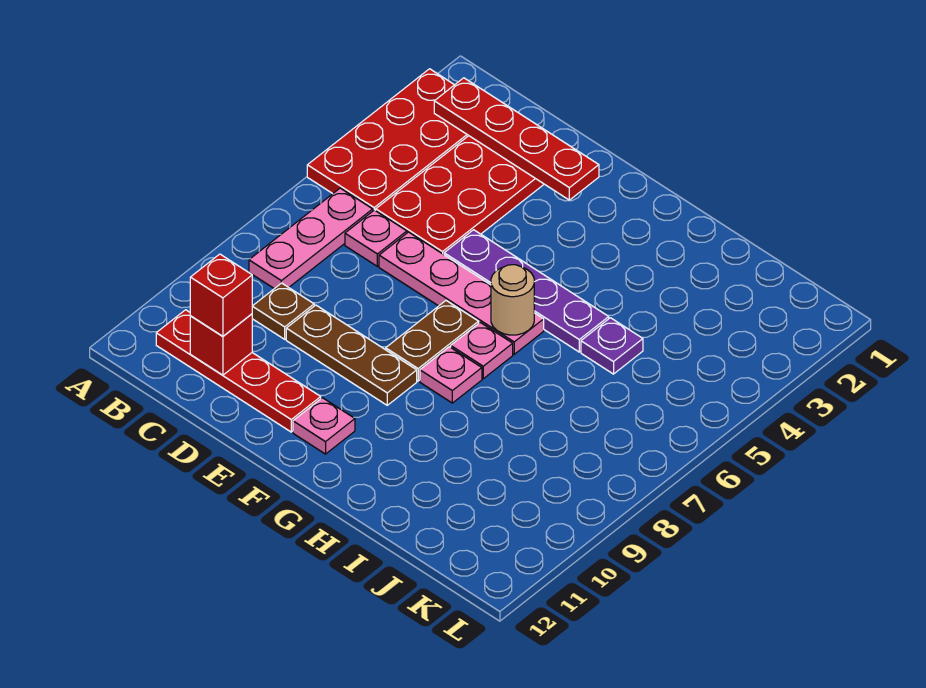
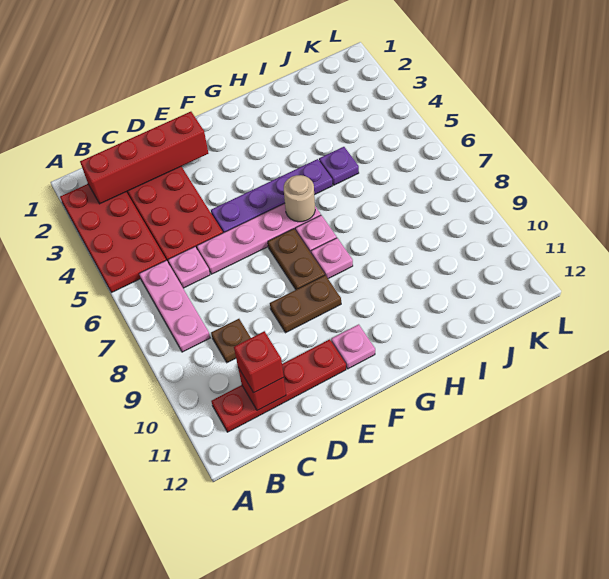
red plate B2:E2 level 2 -> red brick B2:E2 level 2
brown plate D9:F9 level 1 -> brown plate E9:F9 level 1

